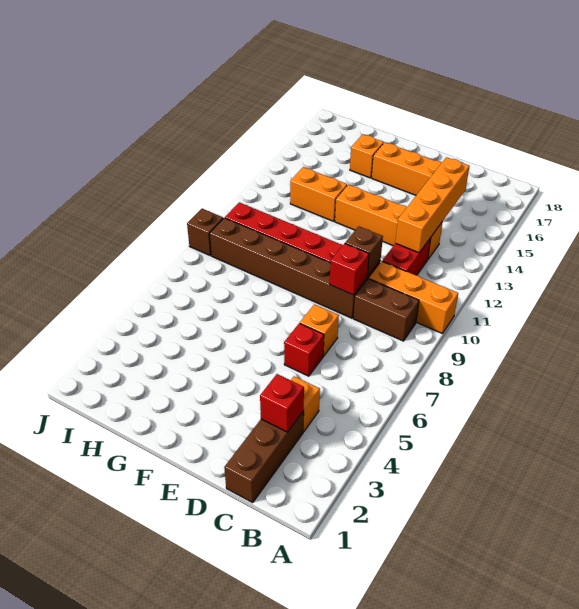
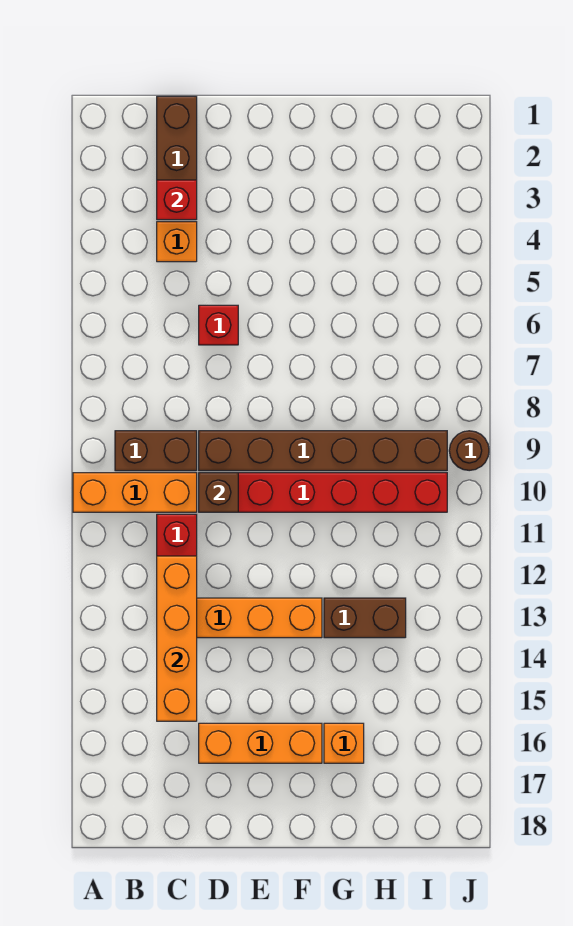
orange brick D7 level 1 -> none
red brick D9 level 2 -> none
orange brick G13:H13 level 1 -> brown brick G13:H13 level 1
brown brick J9 level 1 -> brown round brick J9 level 1

